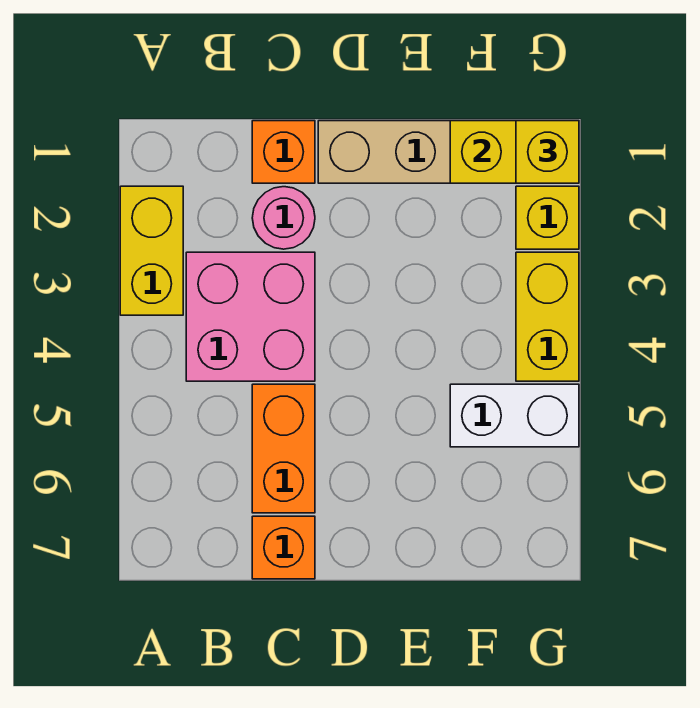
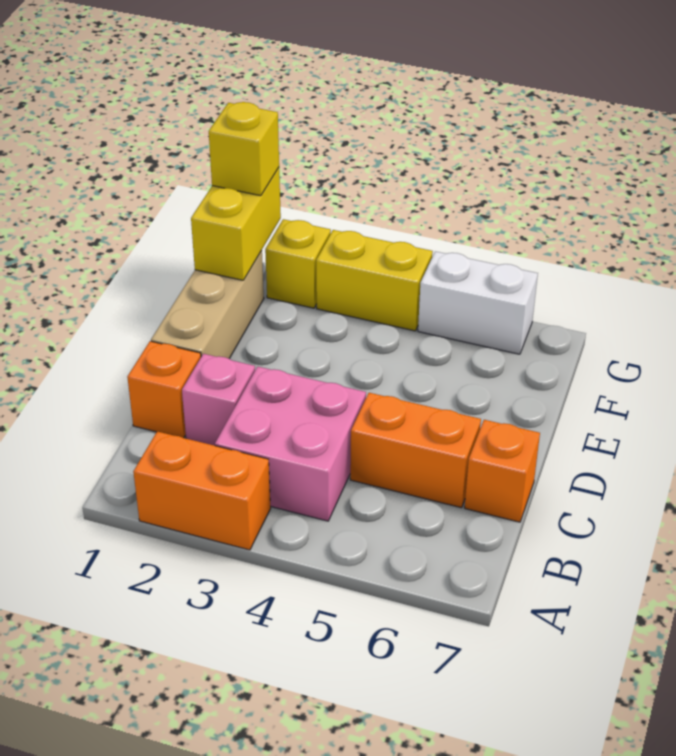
yellow brick A2:A3 level 1 -> orange brick A2:A3 level 1
pink round brick C2 level 1 -> pink brick C2 level 1
white brick F5:G5 level 1 -> white brick G5:G6 level 1

